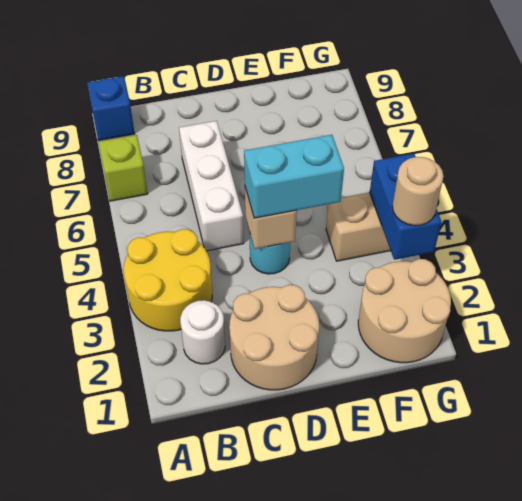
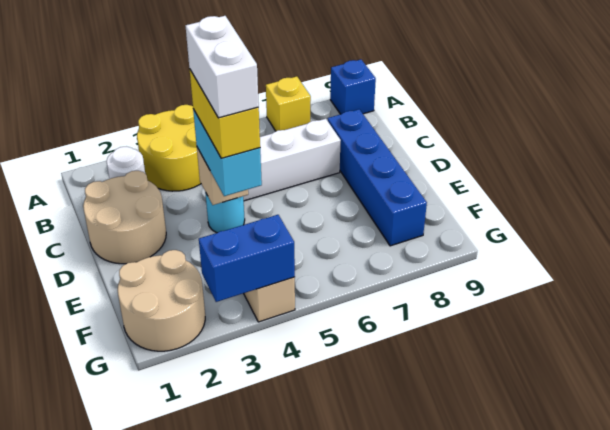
lime brick A7 level 1 -> yellow brick A7 level 1
none -> blue brick C8:F8 level 1
none -> yellow brick D4:E4 level 4
none -> white brick D4:E4 level 5
tan round brick G3 level 3 -> none

